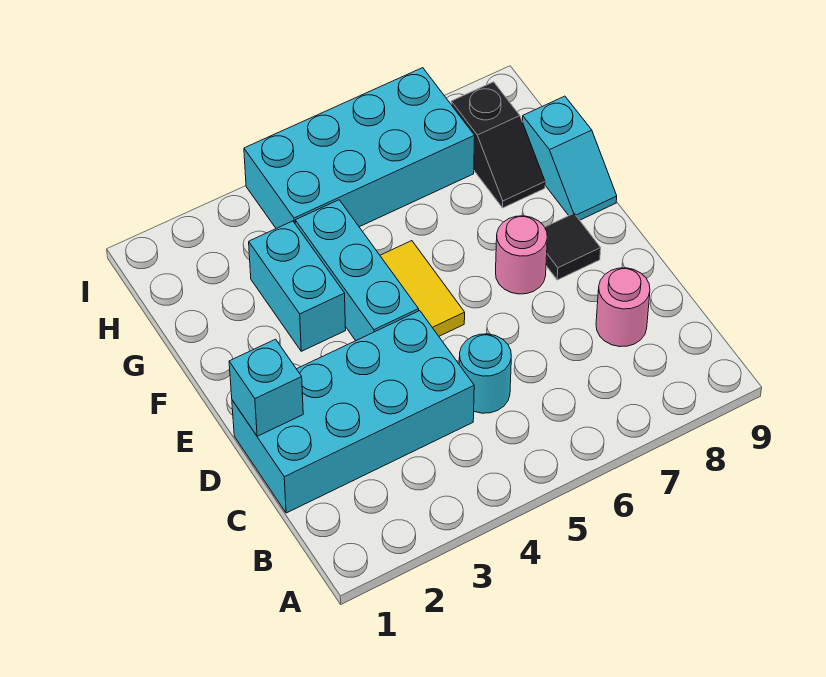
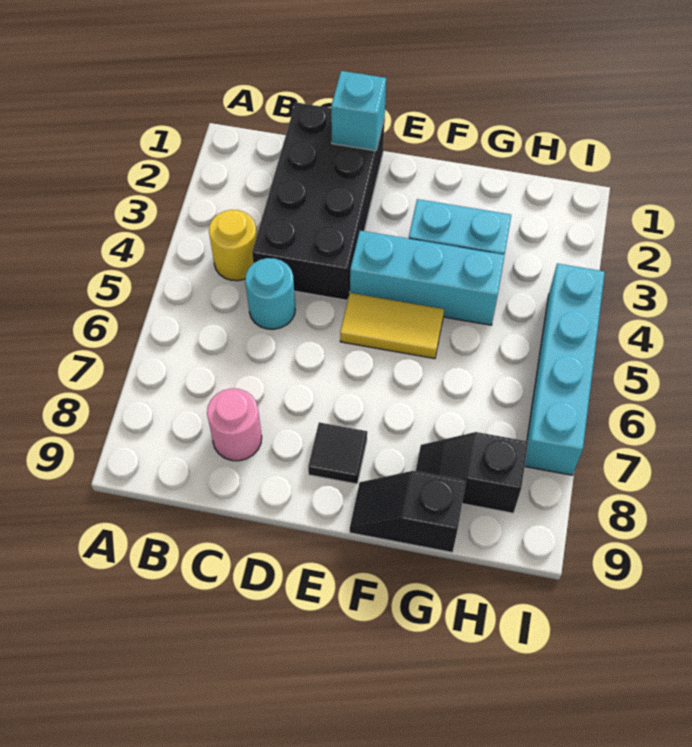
none -> yellow round brick B4 level 1
cyan brick C1:D4 level 1 -> black brick C1:D4 level 1
pink round brick E7 level 1 -> none
cyan slope F9:G9 level 1 top G -> black slope F9:G9 level 1 top G
cyan brick H4:I7 level 1 -> cyan brick I4:I7 level 1

